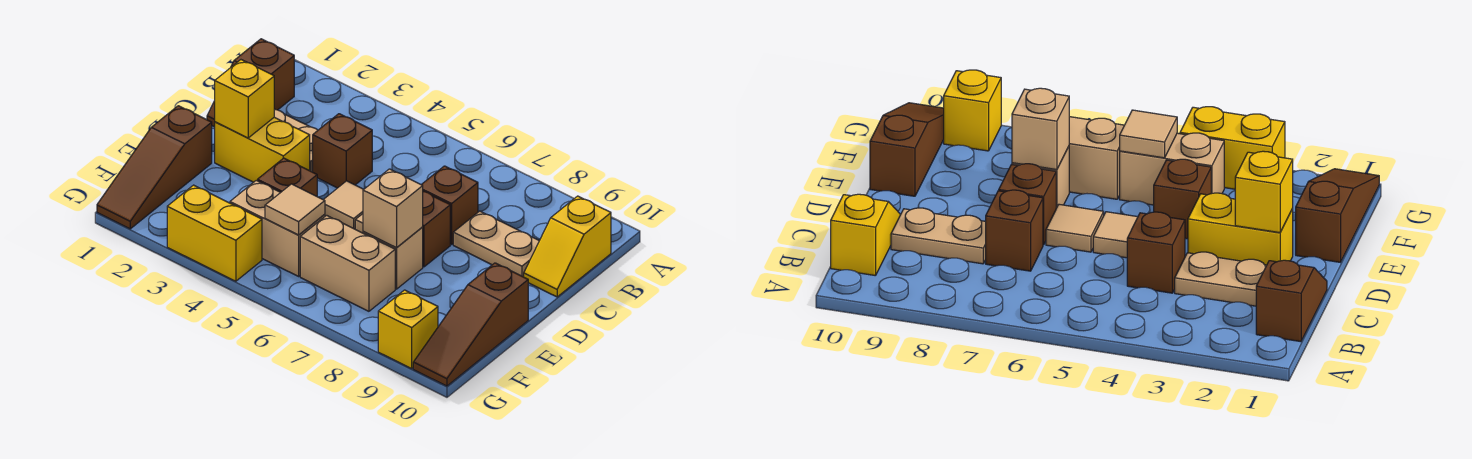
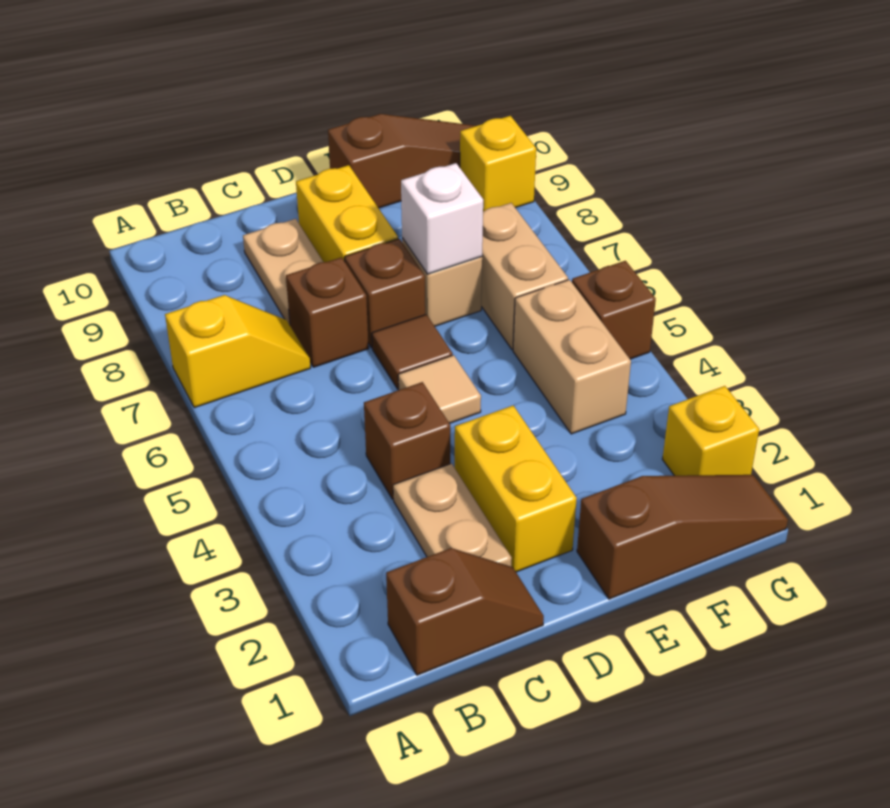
yellow slope B10:C10 level 1 top B -> yellow slope A7:B7 level 1 top A
yellow brick D2 level 2 -> yellow brick G2 level 1
tan tile D6 level 1 -> brown tile D6 level 1
brown brick E4 level 1 -> brown brick G5 level 1
tan brick E7 level 2 -> white brick E7 level 2
tan tile F5 level 2 -> none
yellow brick G3:G4 level 1 -> yellow brick D8:D9 level 1

